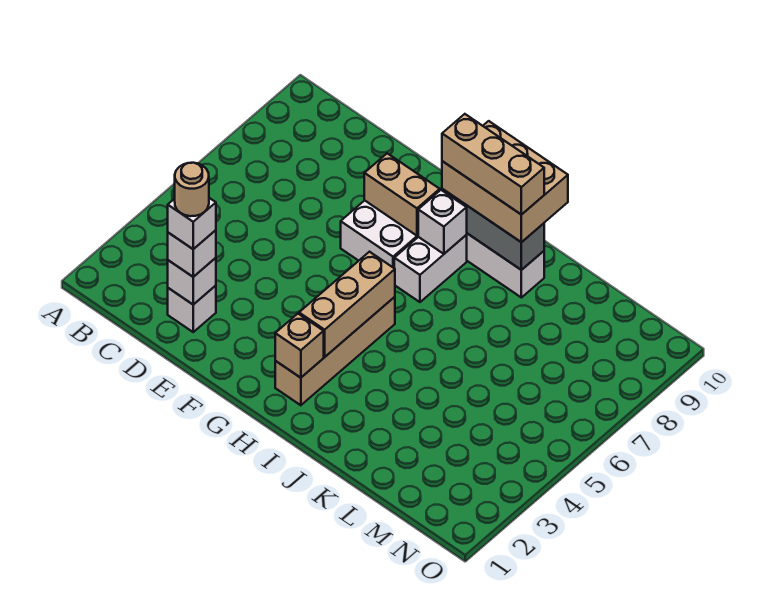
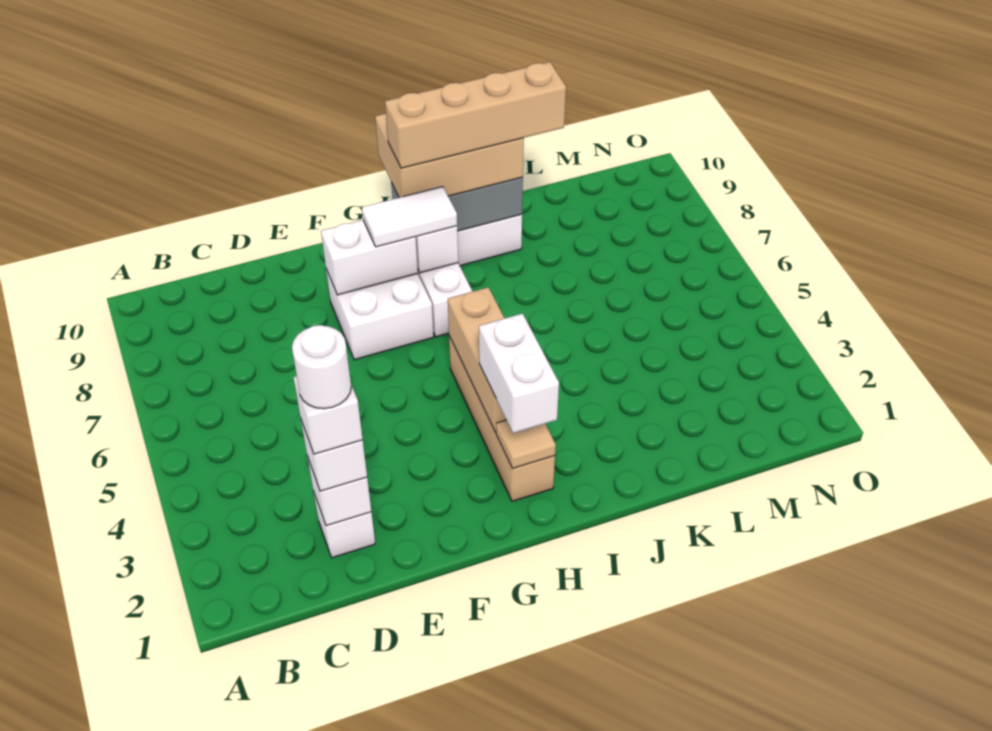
tan round brick D2 level 5 -> white round brick D2 level 5
tan brick F8:G8 level 2 -> white brick F8:G8 level 2
none -> white tile G8:H8 level 3
tan brick H2 level 2 -> tan tile H2 level 2
none -> white brick H2:H3 level 3
tan brick H9:J9 level 4 -> tan brick H9:K9 level 4

